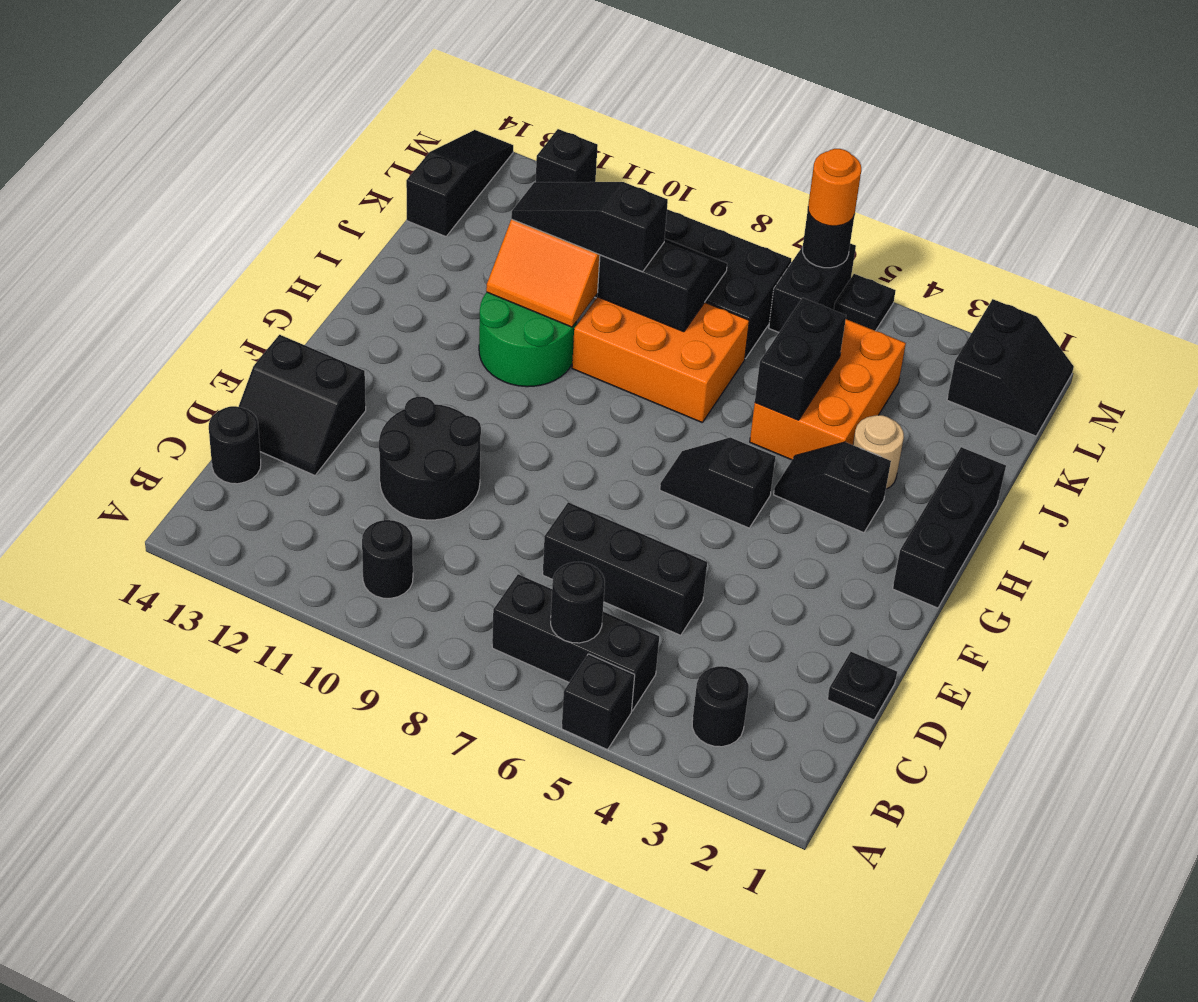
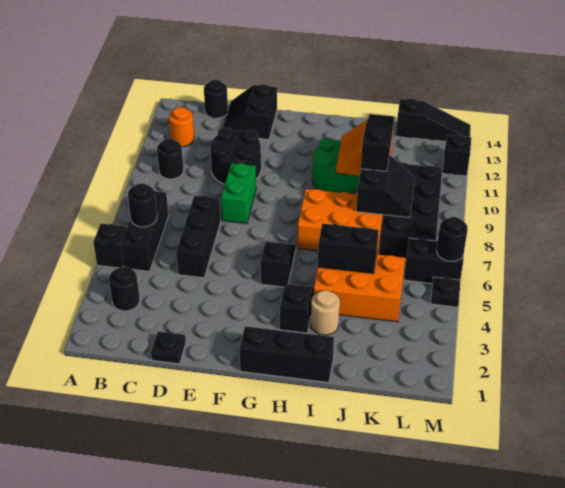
none -> green brick E8:E9 level 1
orange brick I7:J9 level 1 -> orange brick H7:J8 level 1
black slope L1:M2 level 1 top 2 -> none
orange round brick M6 level 3 -> orange round brick B12 level 1

